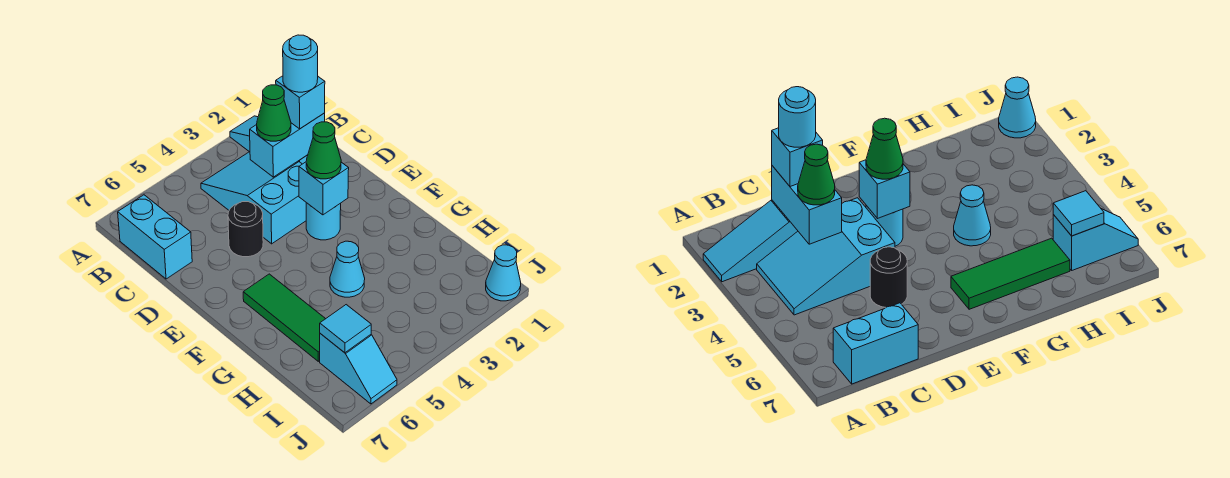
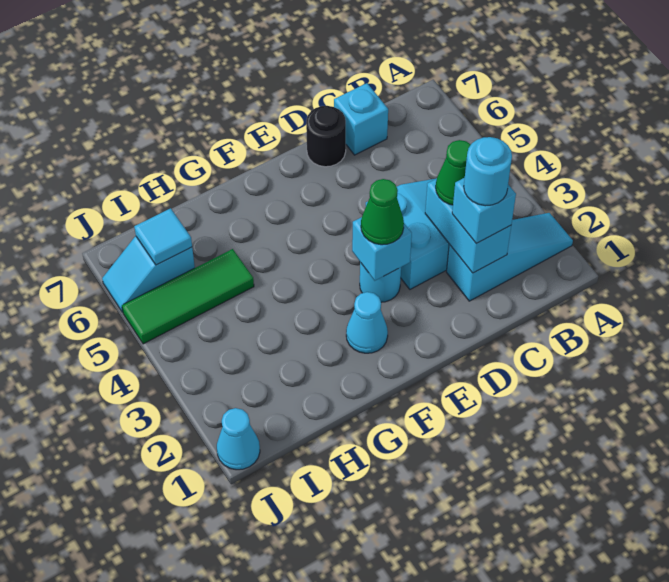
cyan brick B7:C7 level 1 -> cyan brick C7 level 1
black round brick D5 level 1 -> black round brick D7 level 1
green tile F6:H6 level 1 -> green tile H5:J5 level 1
cyan cone G4 level 1 -> cyan cone F2 level 1

